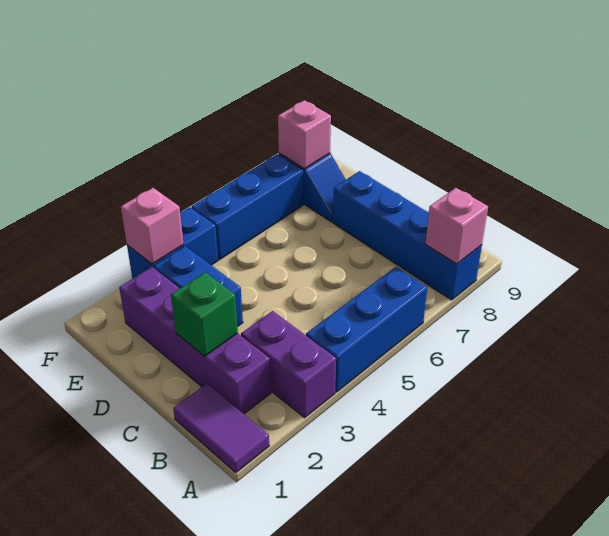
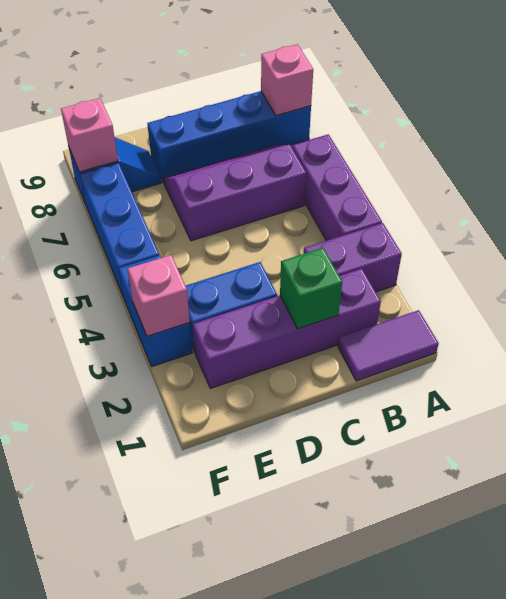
blue brick A4:A6 level 1 -> purple brick A4:A6 level 1
none -> purple slope B6:D7 level 1 top 6

